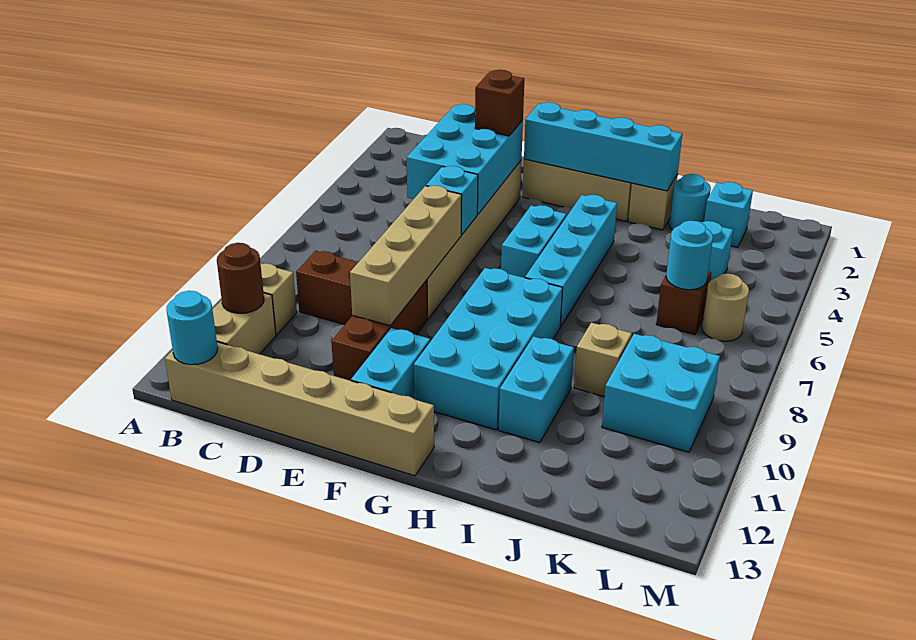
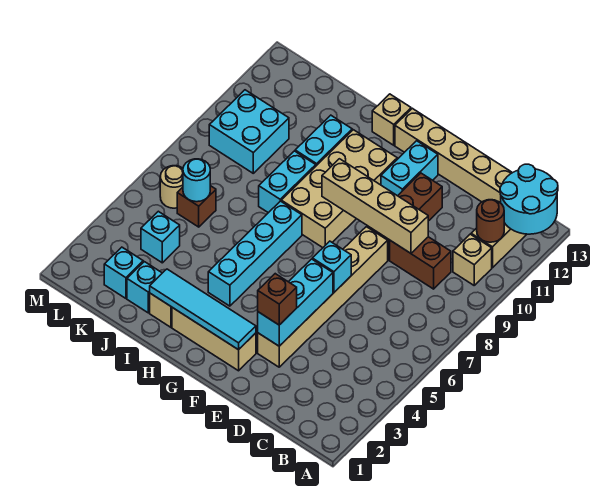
cyan round brick B13 level 2 -> cyan round brick A12:B13 level 2
cyan brick D3:E5 level 2 -> cyan brick E3:E5 level 2
tan brick E7:E10 level 2 -> tan brick D9:G9 level 2
cyan brick F2:I2 level 2 -> cyan tile F2:I2 level 2
cyan brick G5:G6 level 1 -> cyan brick I8:I9 level 1
cyan brick G8:H11 level 1 -> tan brick G8:H11 level 1
cyan round brick J2 level 1 -> cyan brick J2 level 1
tan brick J9 level 1 -> tan brick H13 level 1

